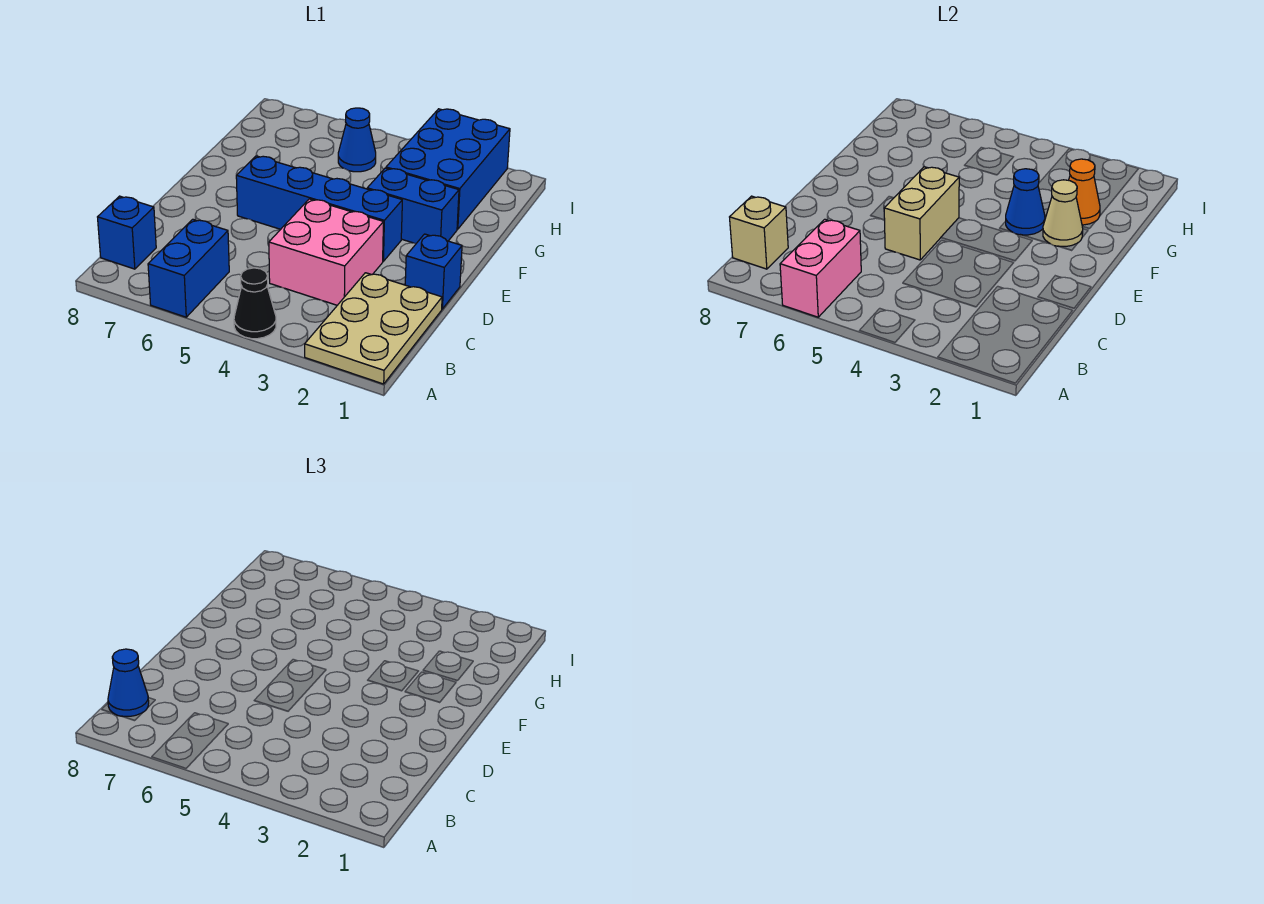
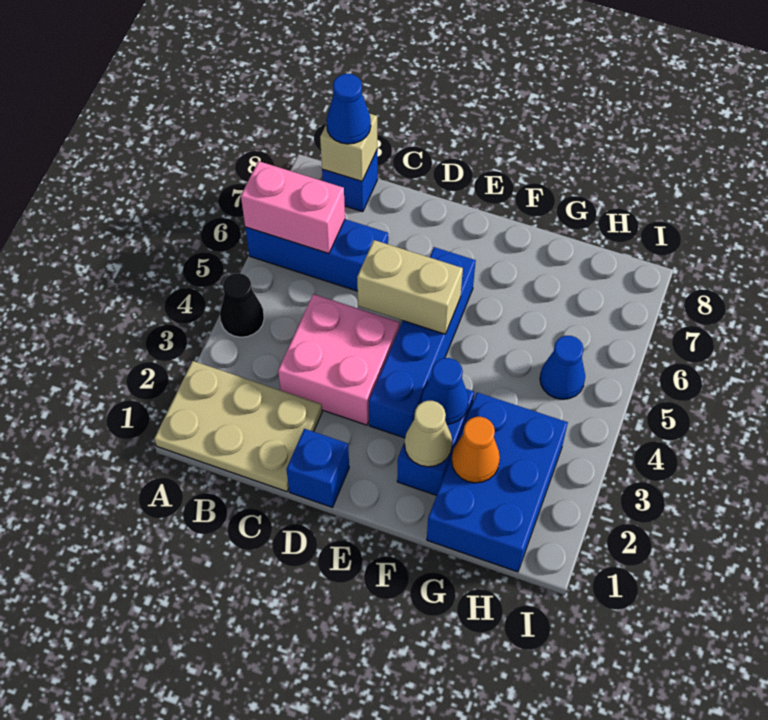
blue brick A6:B6 level 1 -> blue brick A6:C6 level 1
blue brick G2:I3 level 1 -> blue brick G1:H3 level 1

